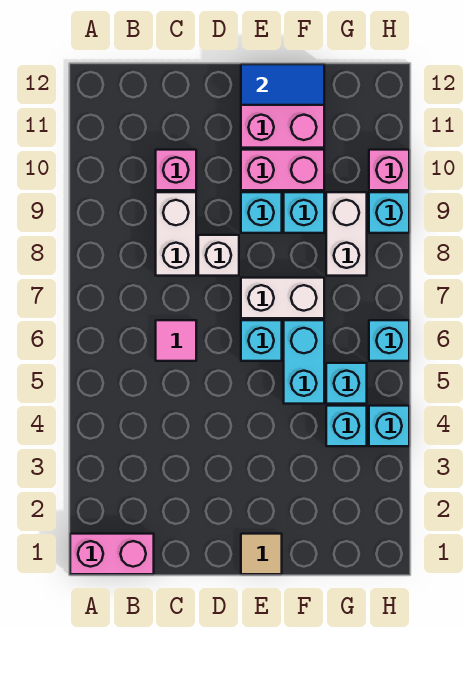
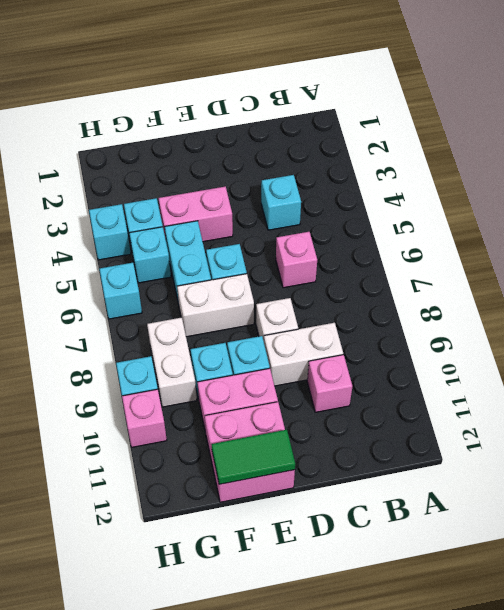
pink brick A1:B1 level 1 -> pink brick E4:F4 level 1
none -> cyan brick C4 level 1
pink tile C6 level 1 -> pink brick C6 level 1
white brick C8:C9 level 1 -> white brick C9:D9 level 1
tan tile E1 level 1 -> none
blue tile E12:F12 level 2 -> green tile E12:F12 level 2

